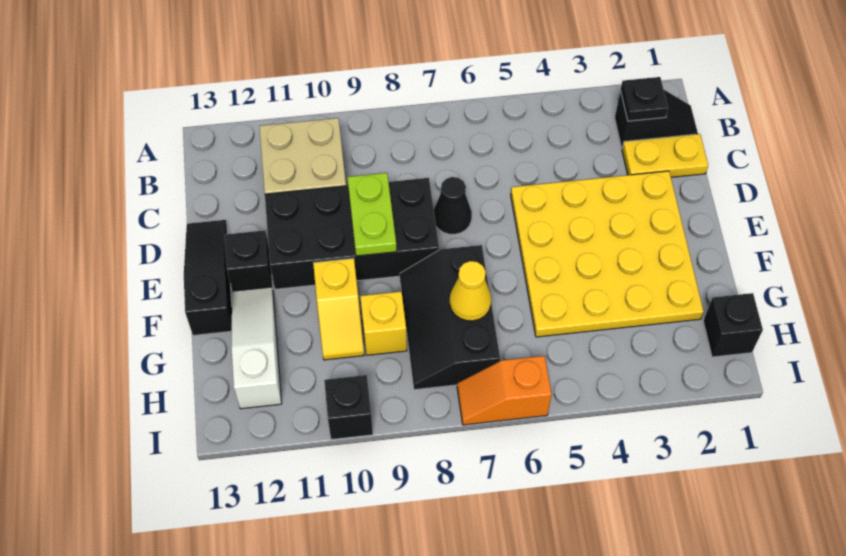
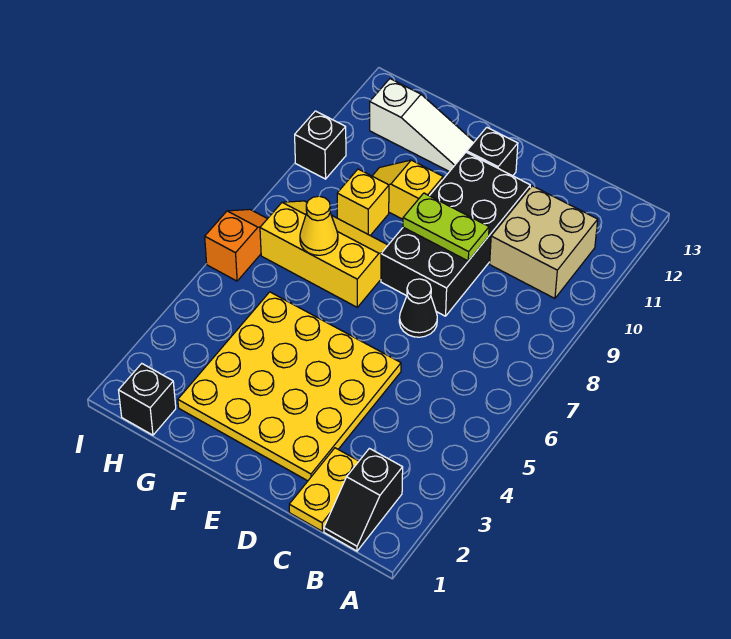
black plate B2 level 2 -> none
black slope D13:F13 level 1 top F -> none
black slope F7:H8 level 1 top 7 -> yellow slope F7:H8 level 1 top 7

